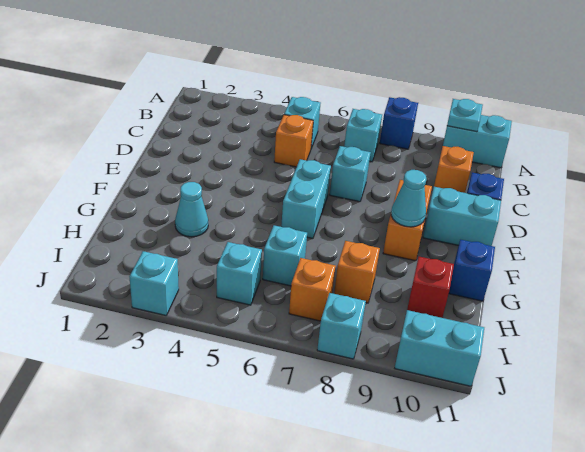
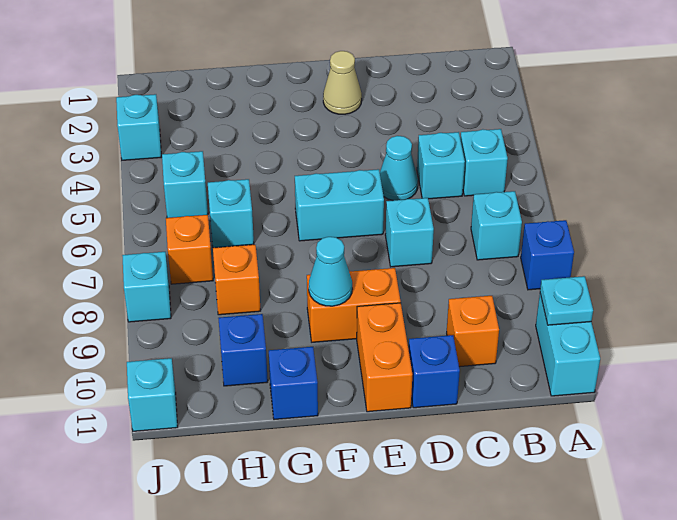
orange brick C5 level 1 -> cyan brick C5 level 1
none -> tan cone E2 level 1
cyan brick E10:E11 level 1 -> orange brick E10:E11 level 1
cyan cone G3 level 1 -> cyan cone D5 level 1
red brick H10 level 1 -> blue brick H10 level 1
cyan brick J10:J11 level 1 -> cyan brick J11 level 1

